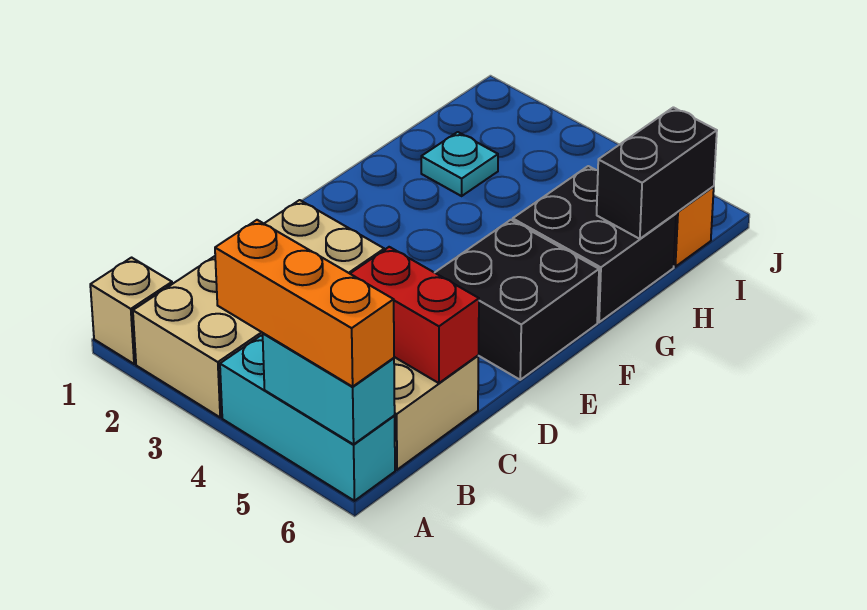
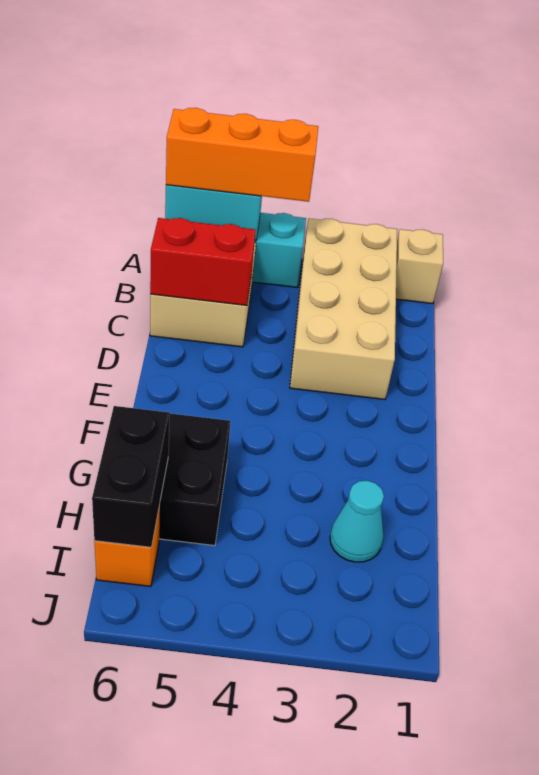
black brick E5:F6 level 1 -> none
cyan plate H2 level 1 -> cyan cone H2 level 1

